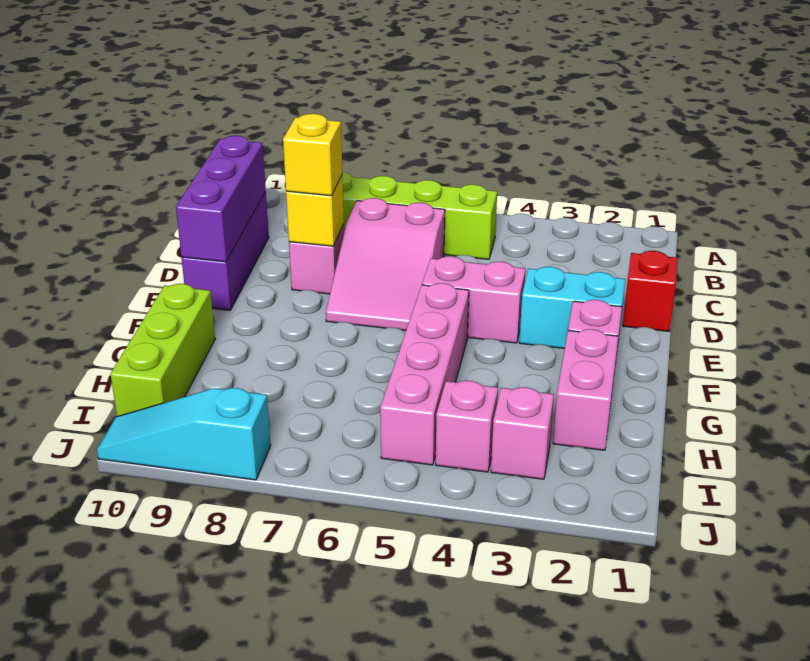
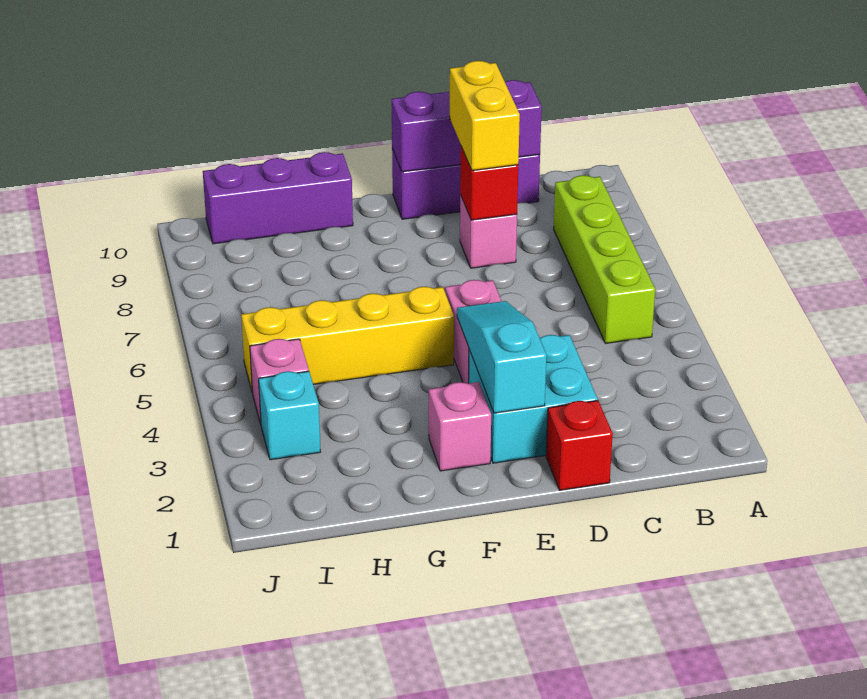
pink slope C6:E7 level 1 top C -> none
yellow brick D8 level 2 -> red brick D8 level 2
yellow brick D8 level 3 -> yellow brick D8:D9 level 3
cyan brick E2:E3 level 1 -> cyan brick D2:E3 level 1
pink brick F5:I5 level 1 -> yellow brick F5:I5 level 1
pink brick G2:H2 level 1 -> none
lime brick G10:I10 level 1 -> purple brick G10:I10 level 1
pink brick I3 level 1 -> cyan brick I3 level 1
cyan slope J8:J10 level 1 top 8 -> cyan slope E2:E4 level 2 top 2

